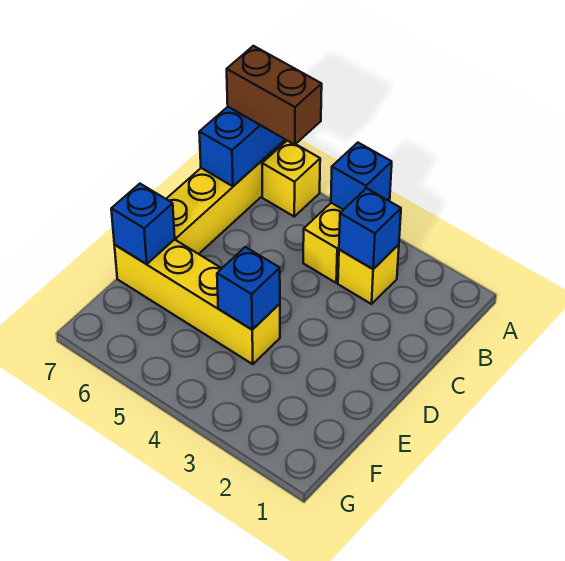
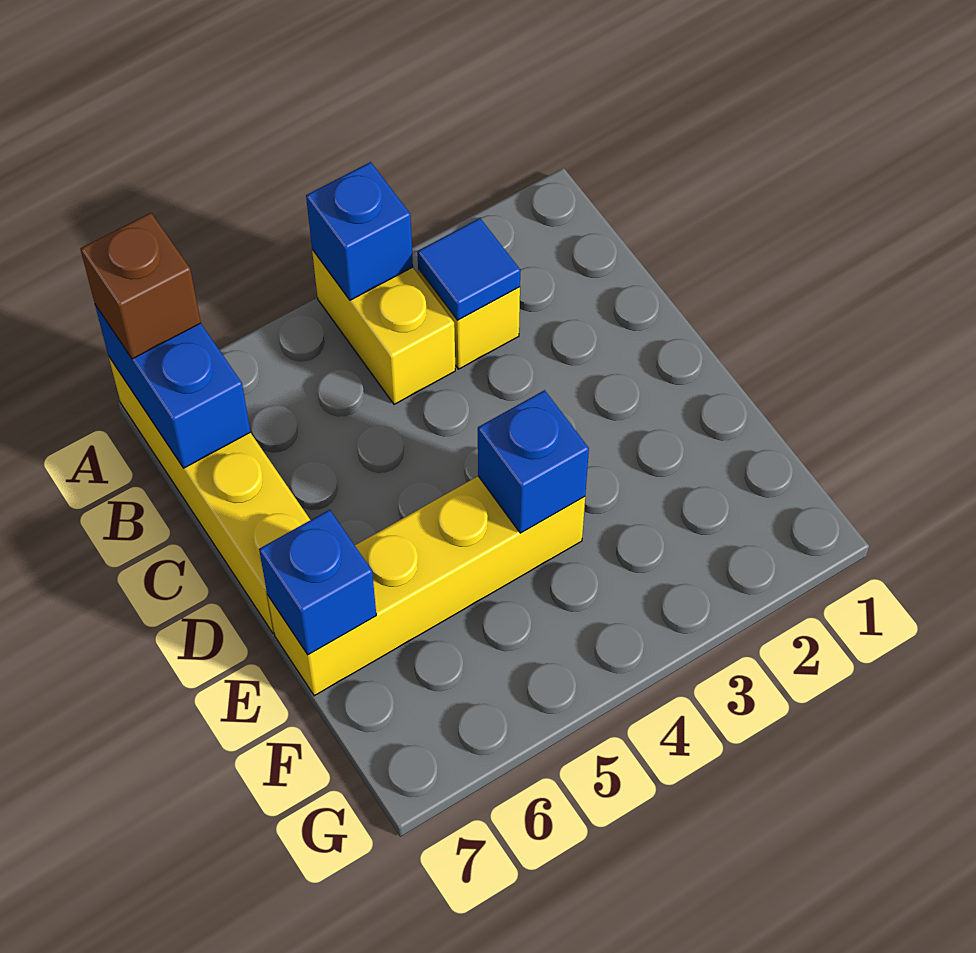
yellow brick A6 level 1 -> none
brown brick A6:A7 level 3 -> brown brick A7 level 3
blue brick B3 level 2 -> blue tile B3 level 2

